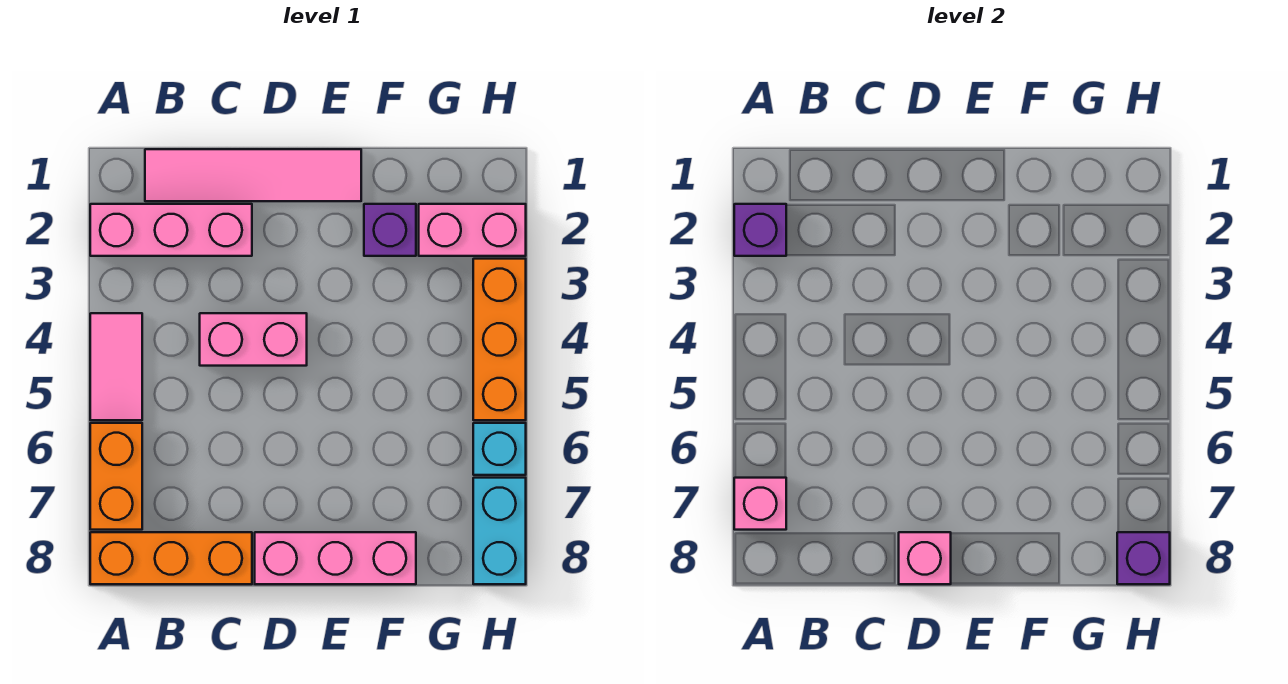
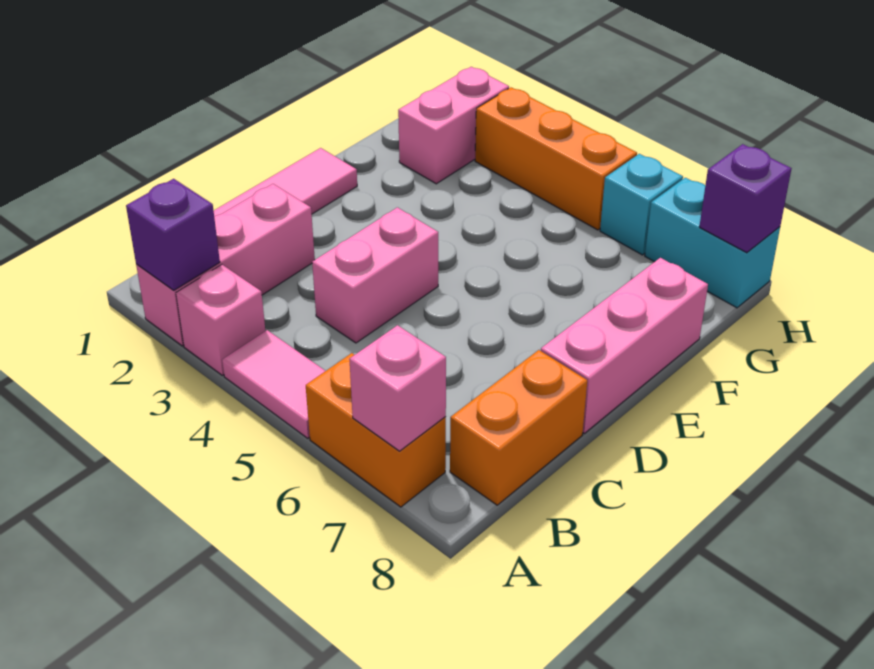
orange brick A8:C8 level 1 -> orange brick B8:C8 level 1
pink brick D8 level 2 -> pink brick A3 level 1
purple brick F2 level 1 -> none

